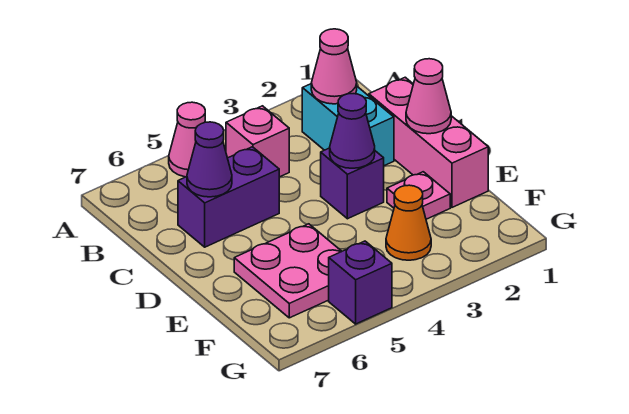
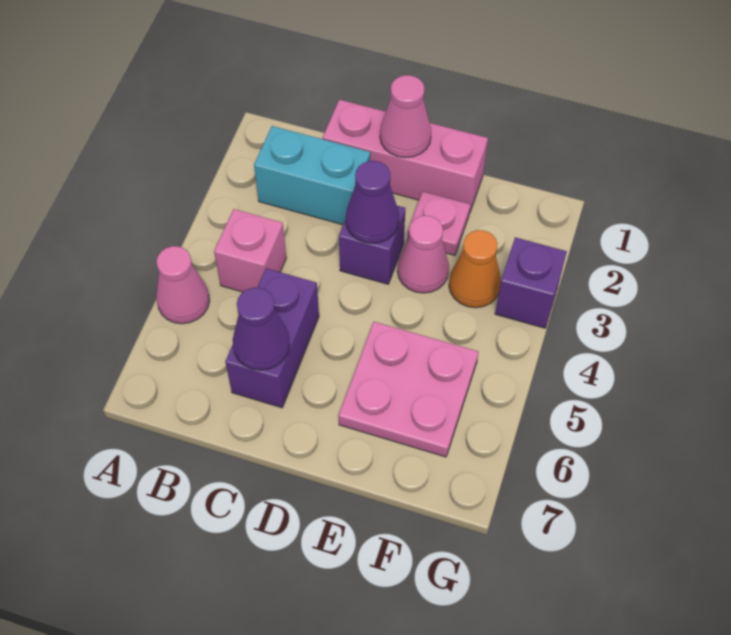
pink cone B2 level 2 -> pink cone E3 level 1
purple brick G5 level 1 -> purple brick G3 level 1

